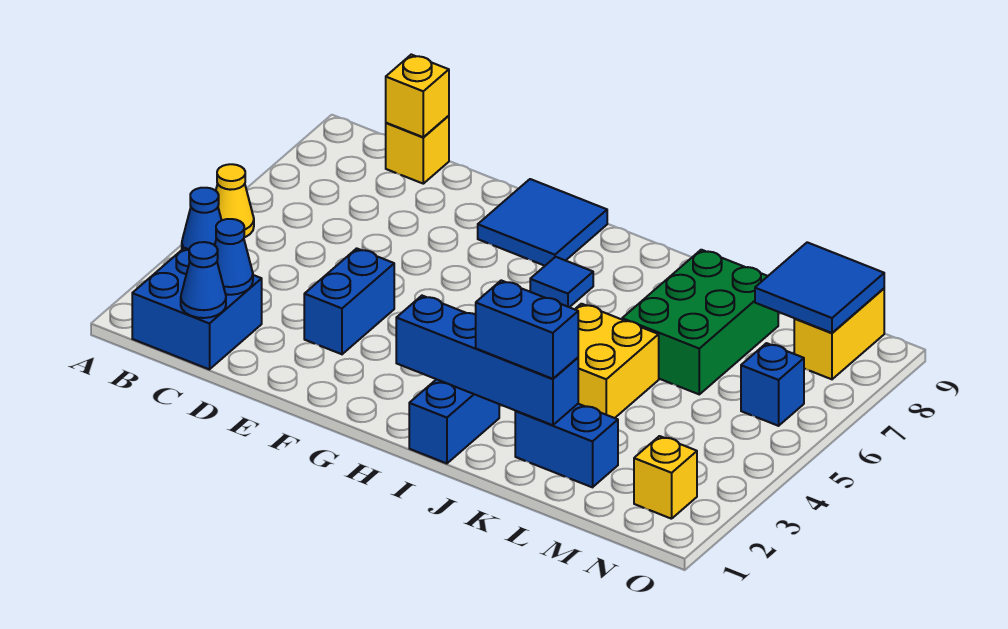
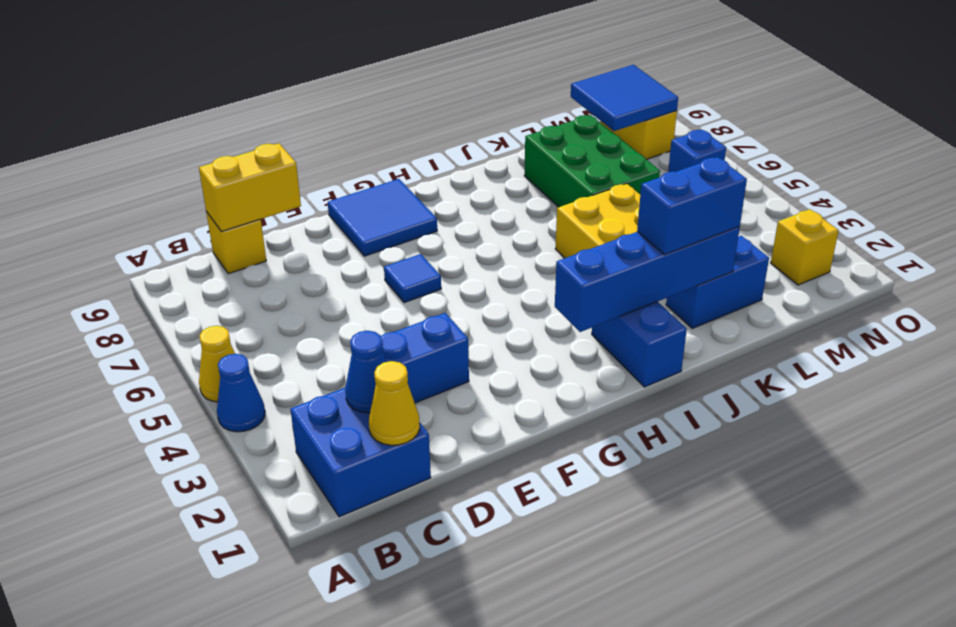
blue cone C1 level 2 -> yellow cone C1 level 2
yellow brick C9 level 2 -> yellow brick C9:D9 level 2
blue brick E3:E4 level 1 -> blue brick D3:E3 level 1
blue tile H7 level 1 -> blue tile F6 level 1

